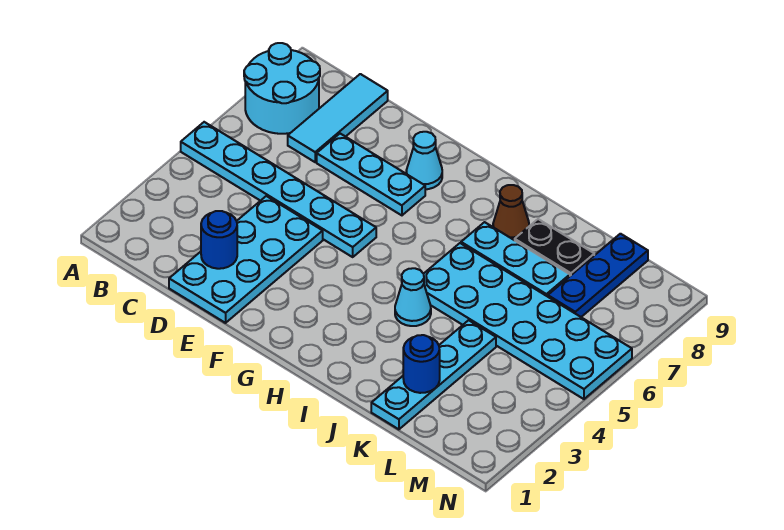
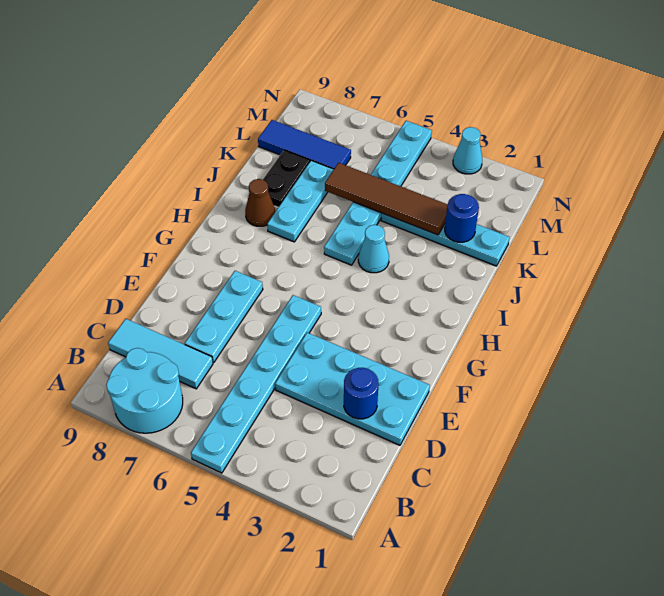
cyan cone F8 level 1 -> cyan cone N3 level 1
cyan plate I5:N6 level 1 -> cyan plate I5:N5 level 1
none -> brown tile K3:K6 level 2
blue plate L7:L9 level 1 -> blue tile L7:L9 level 1

